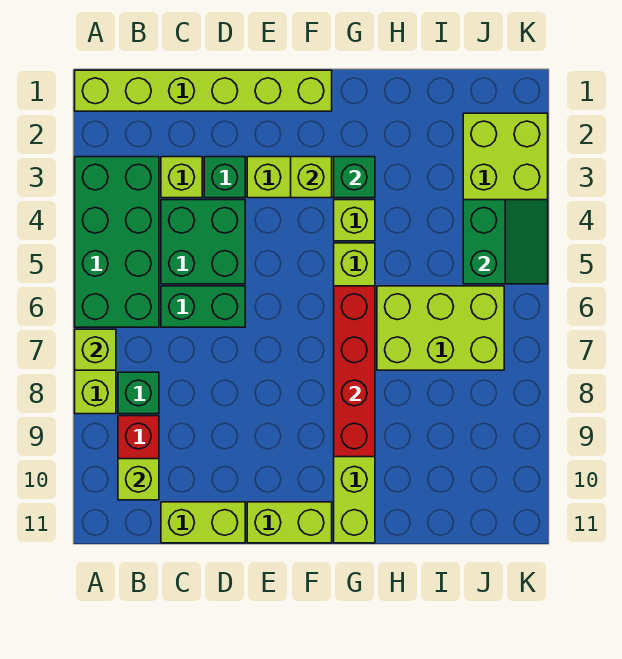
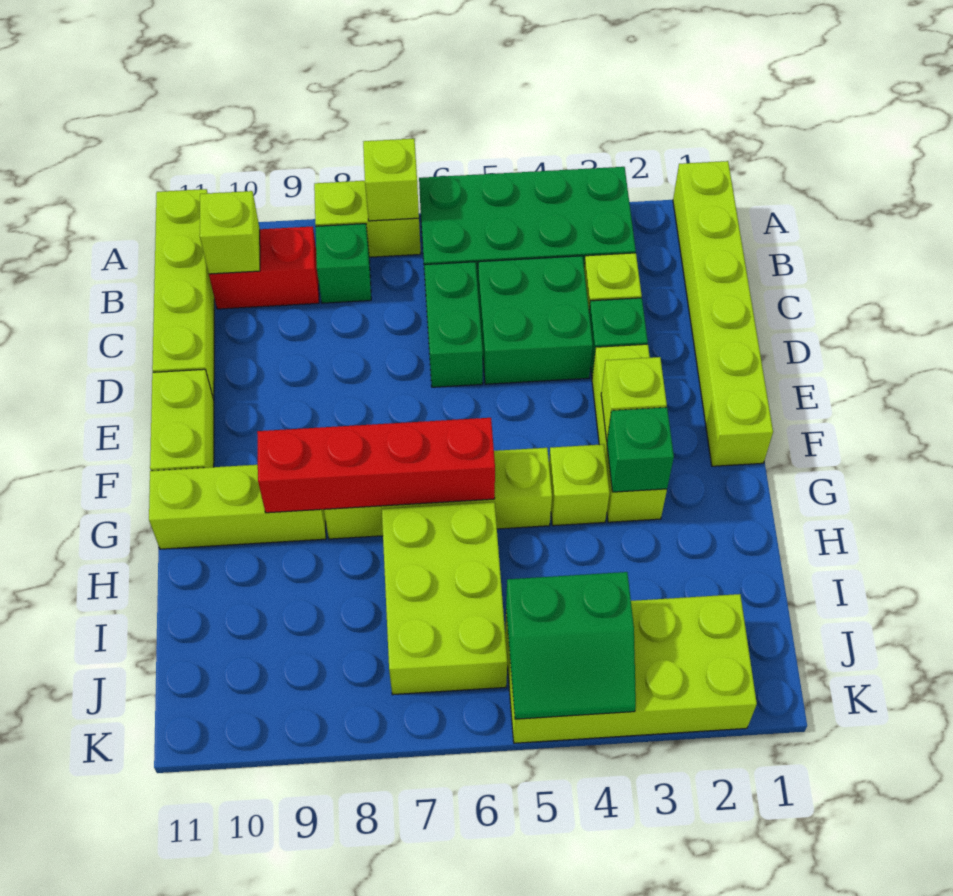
lime brick C11:D11 level 1 -> lime brick A11:D11 level 1

